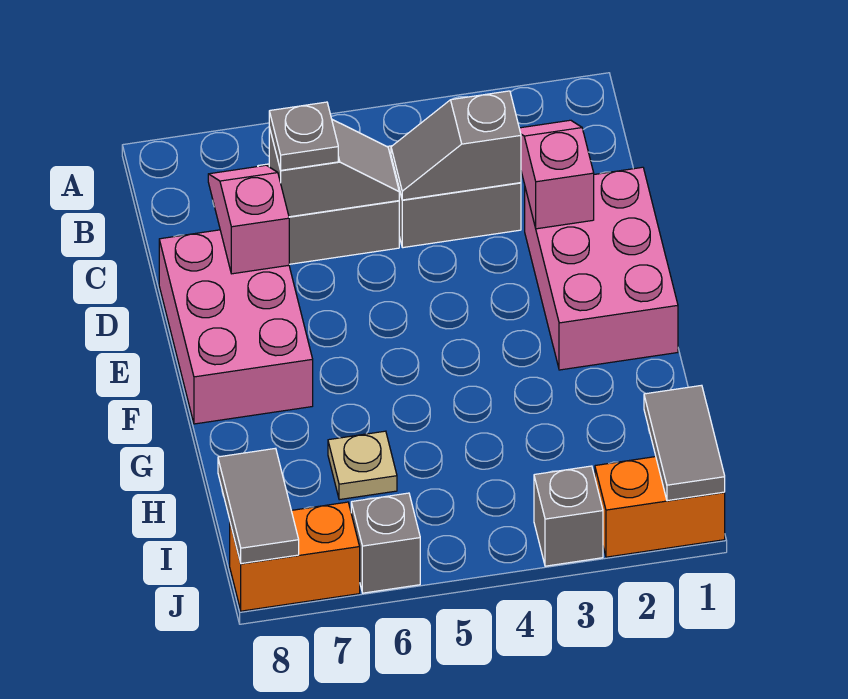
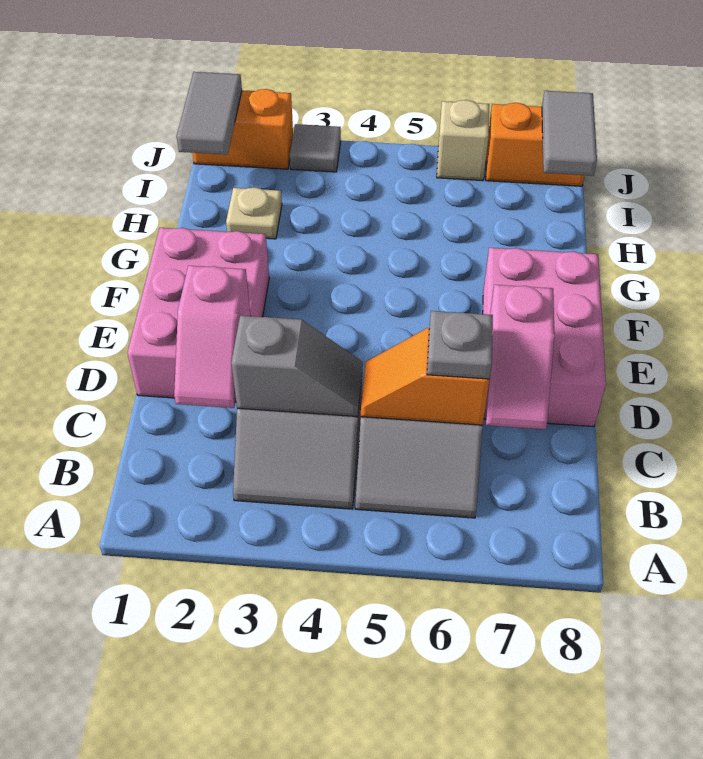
grey slope C5:C6 level 2 top 6 -> orange slope C5:C6 level 2 top 6
tan plate H6 level 1 -> tan plate H2 level 1
grey brick J3 level 1 -> grey tile J3 level 1
grey brick J6 level 1 -> tan brick J6 level 1

